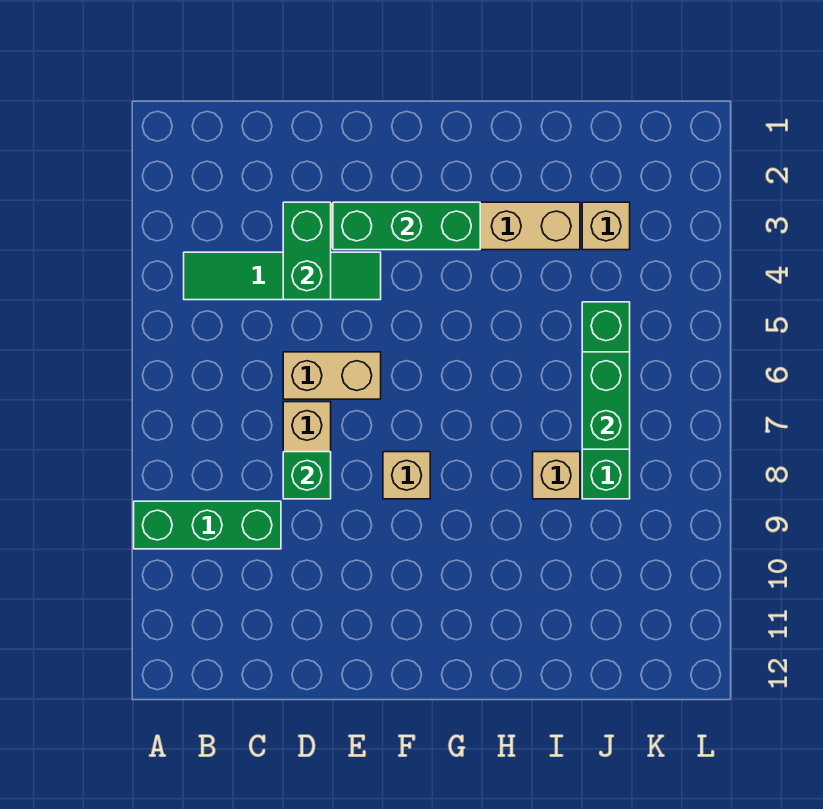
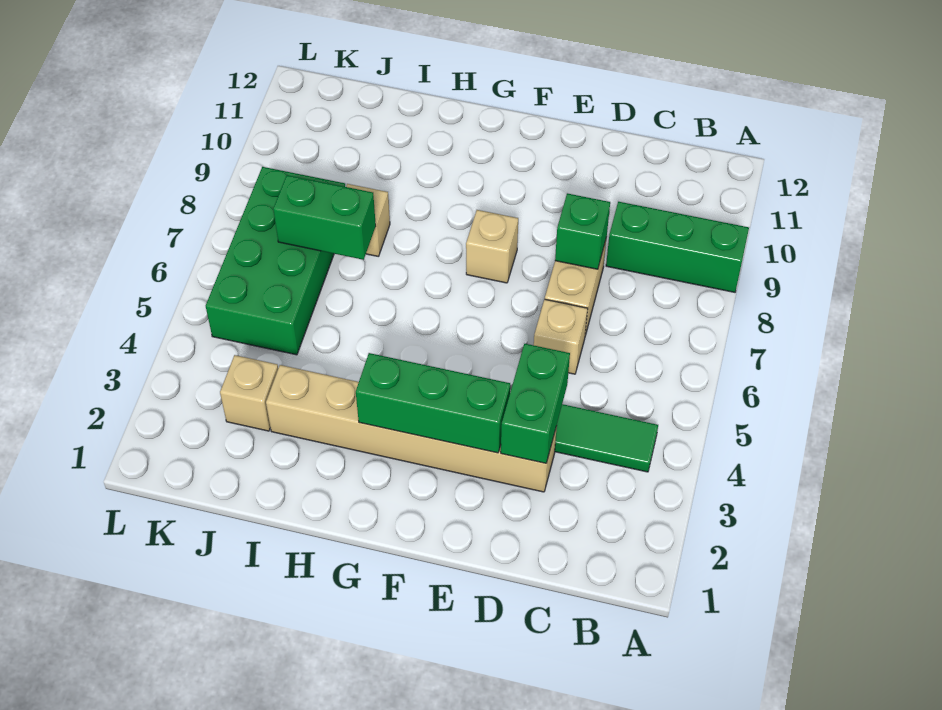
tan brick D6:E6 level 1 -> tan brick D6 level 1
green brick J5:J8 level 1 -> green brick J5:K8 level 1
green brick J6:J7 level 2 -> green brick I7:J7 level 2

